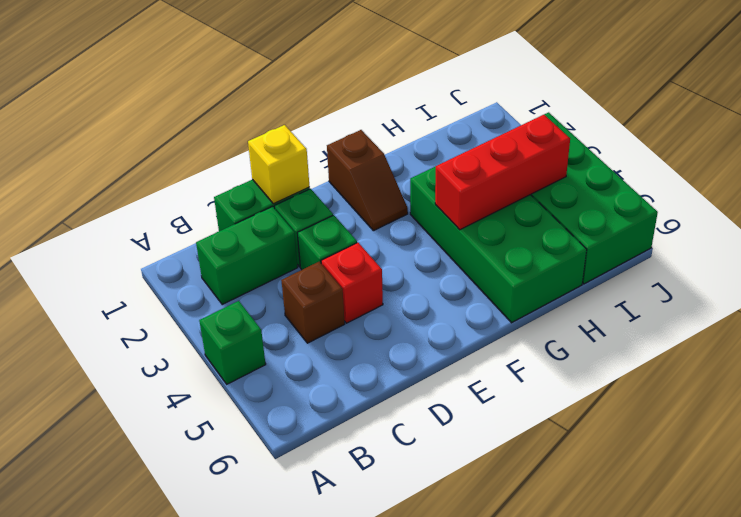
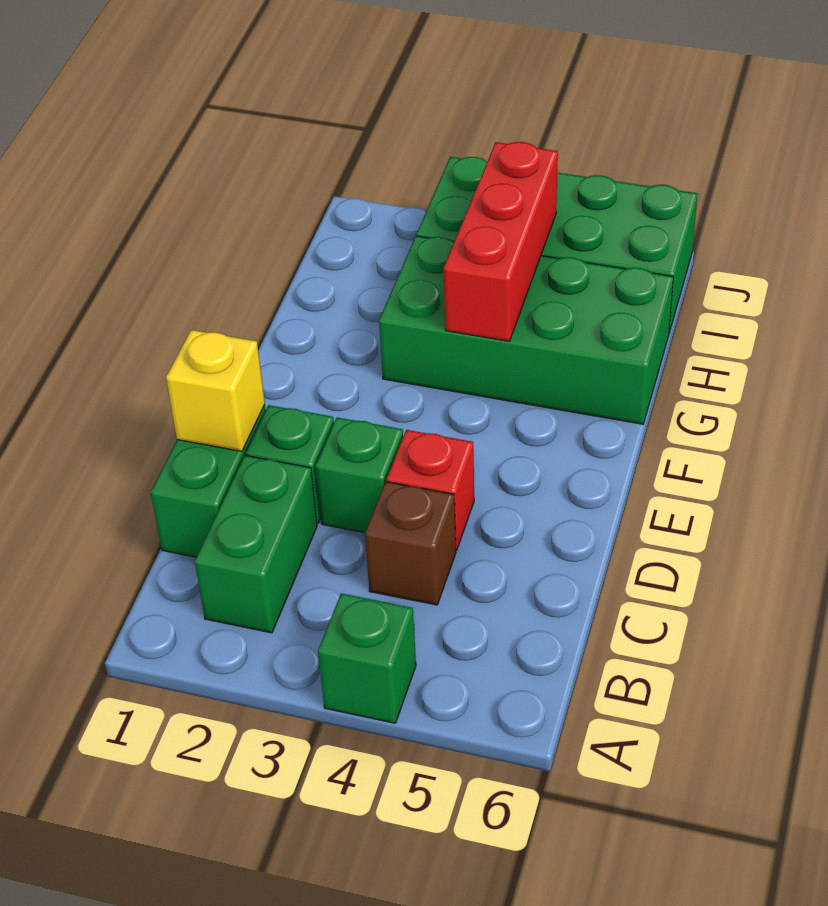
brown slope F1:F2 level 1 top 1 -> none

